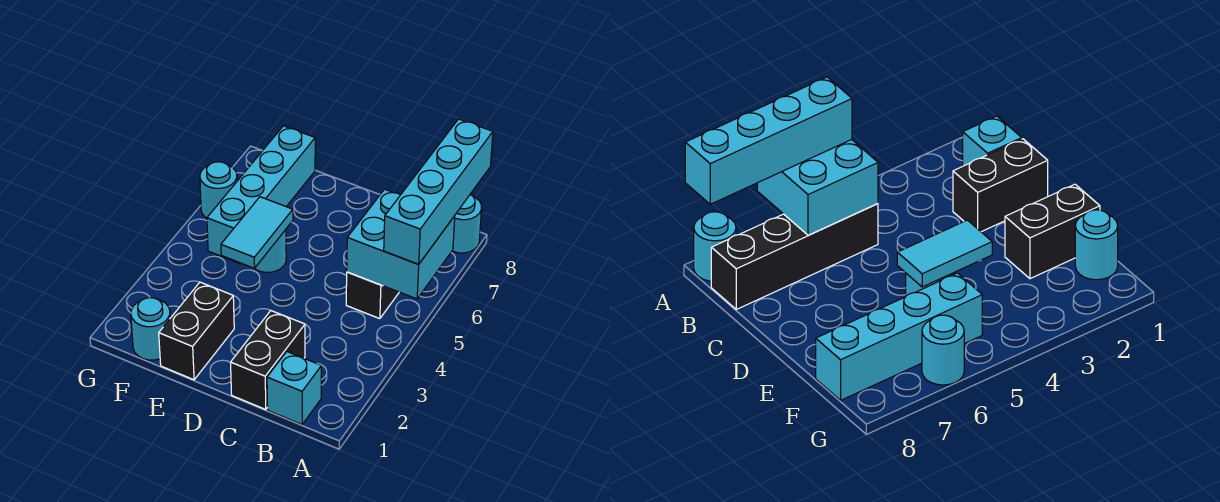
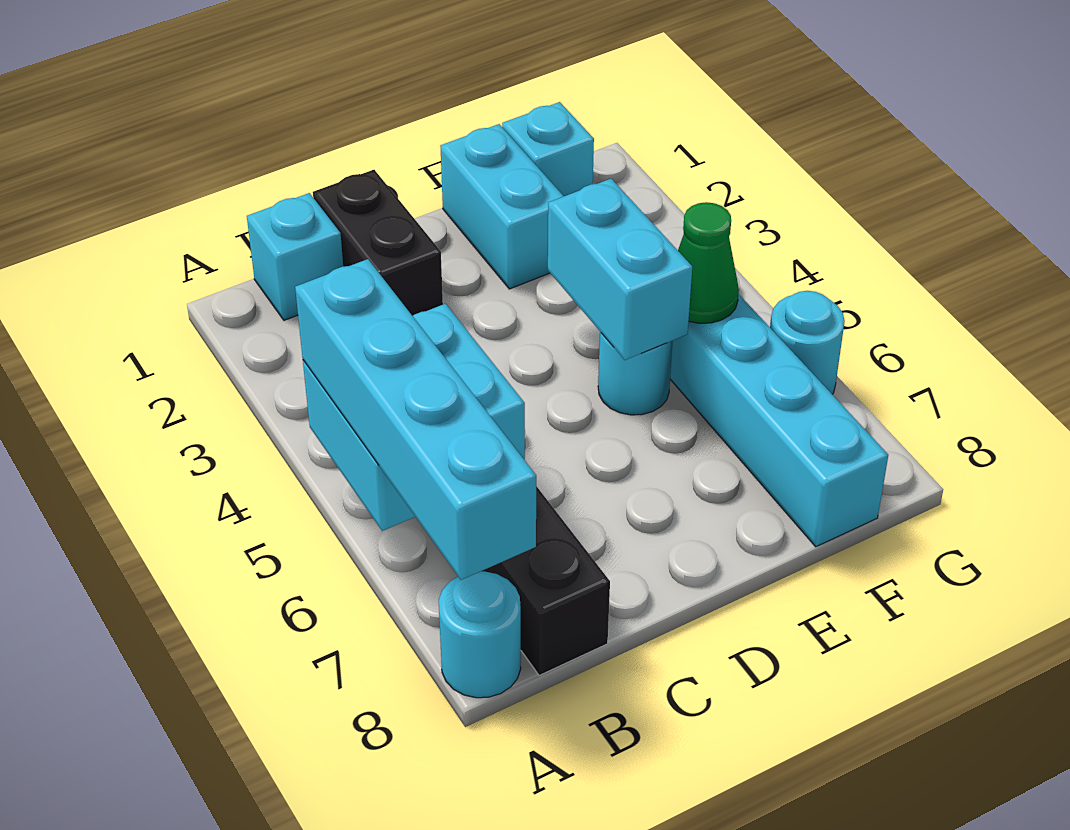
black brick E1:E2 level 1 -> cyan brick E1:E2 level 1
cyan tile E4:E5 level 2 -> cyan brick E4:E5 level 2
cyan round brick F1 level 1 -> cyan brick F1 level 1
none -> green cone F5 level 2

